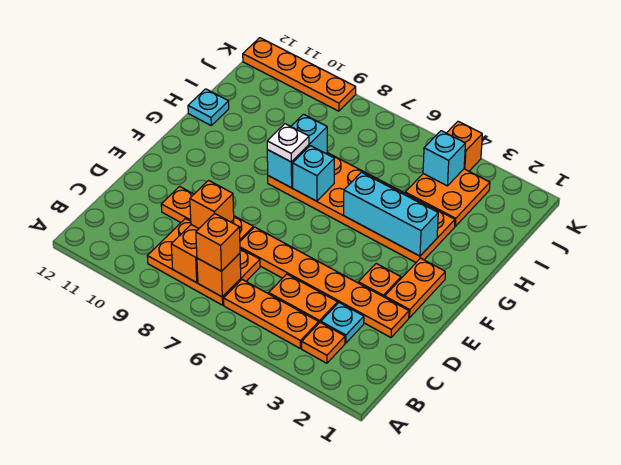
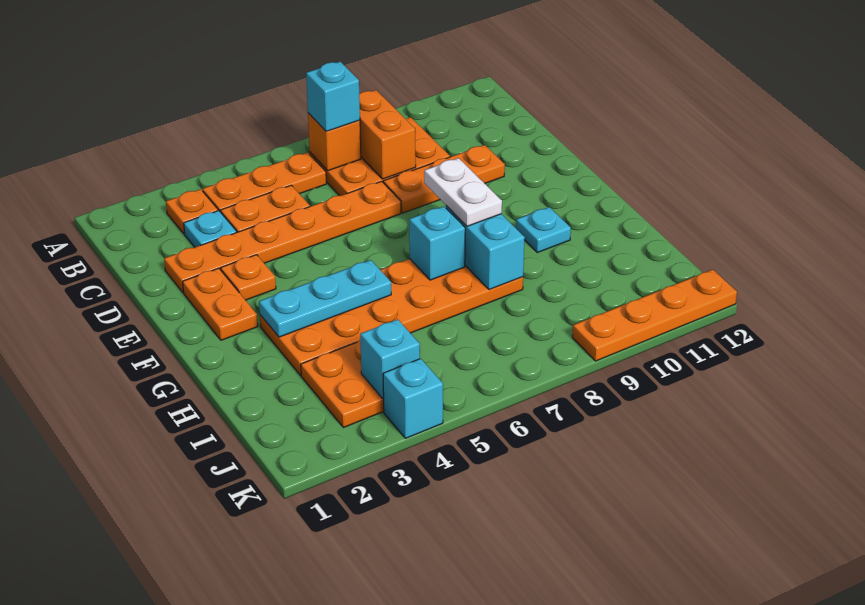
orange brick B7 level 3 -> cyan brick B7 level 3
orange brick C8 level 3 -> none
cyan brick G3:G5 level 2 -> cyan plate G3:G5 level 2
white plate G8 level 3 -> white plate F8:G8 level 3
cyan plate H12 level 1 -> cyan plate G10 level 1
orange brick K4 level 1 -> cyan brick K4 level 1

